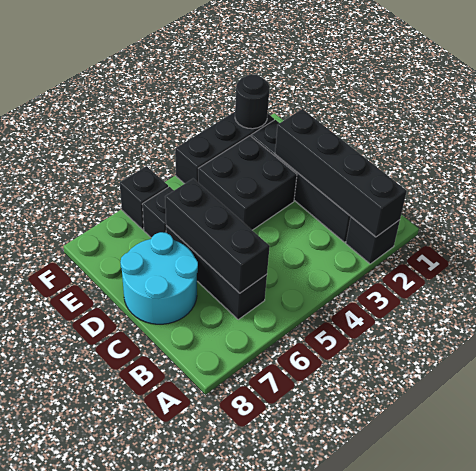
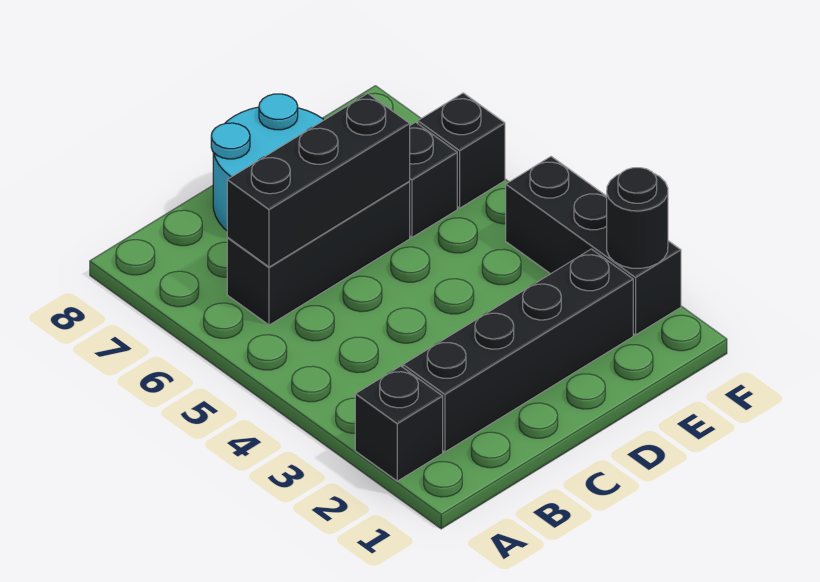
black brick A2:D2 level 2 -> none
black brick D3:E4 level 1 -> none

